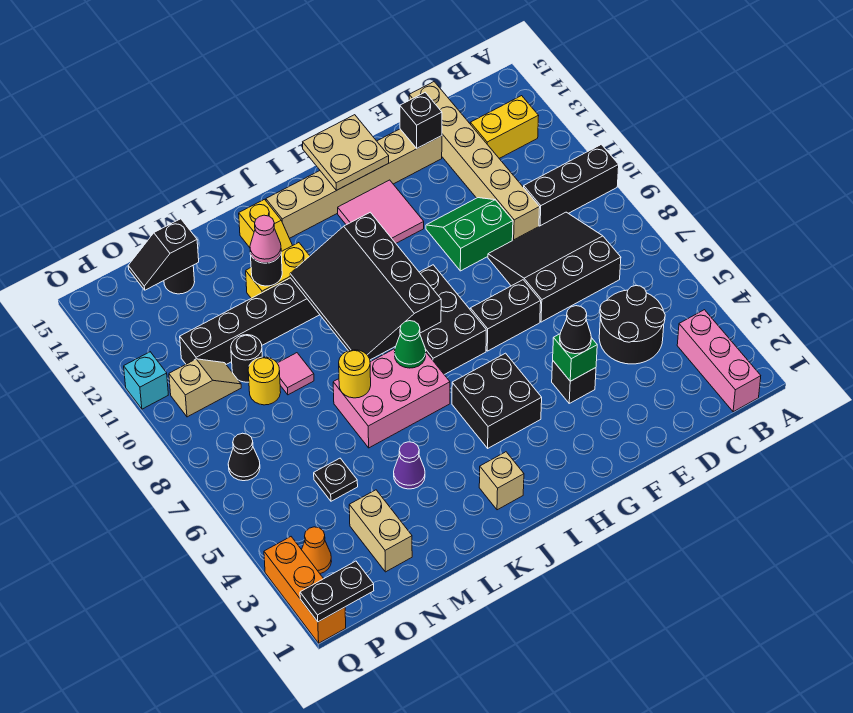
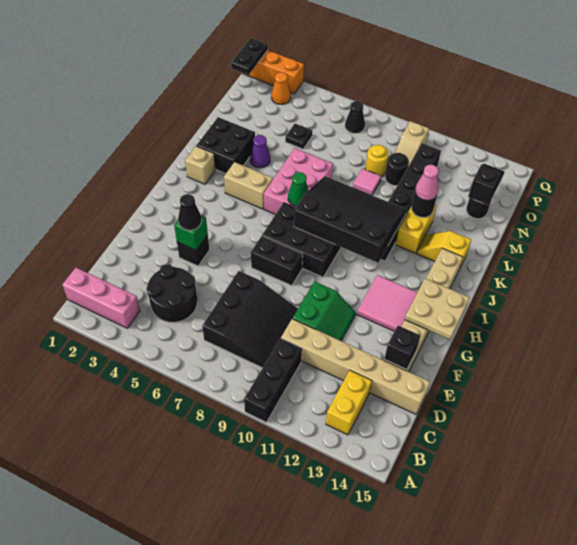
black brick F7:G7 level 1 -> black brick G7:G8 level 1
black brick H4:I5 level 1 -> black brick K2:L3 level 1
yellow round brick L7 level 2 -> none
tan brick N2:N3 level 1 -> tan brick J4:J5 level 1
cyan brick Q11 level 1 -> none

